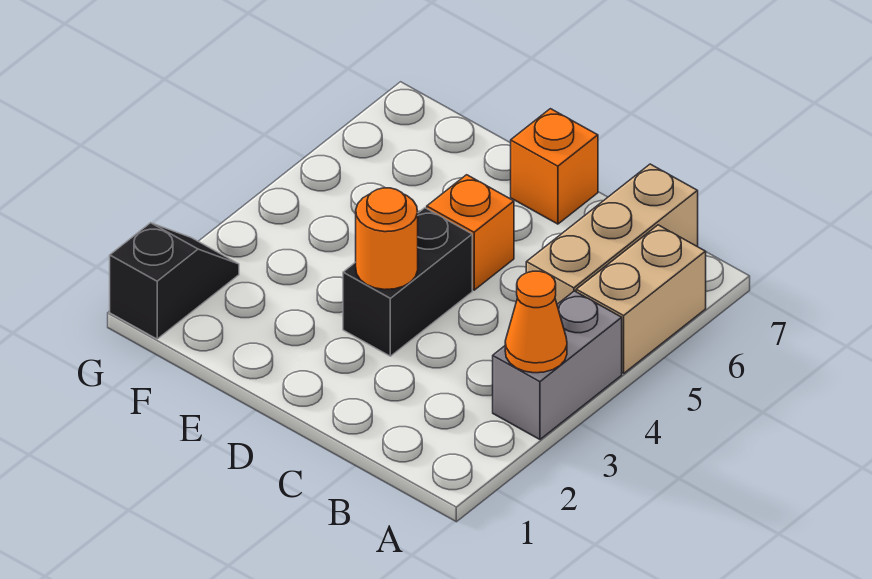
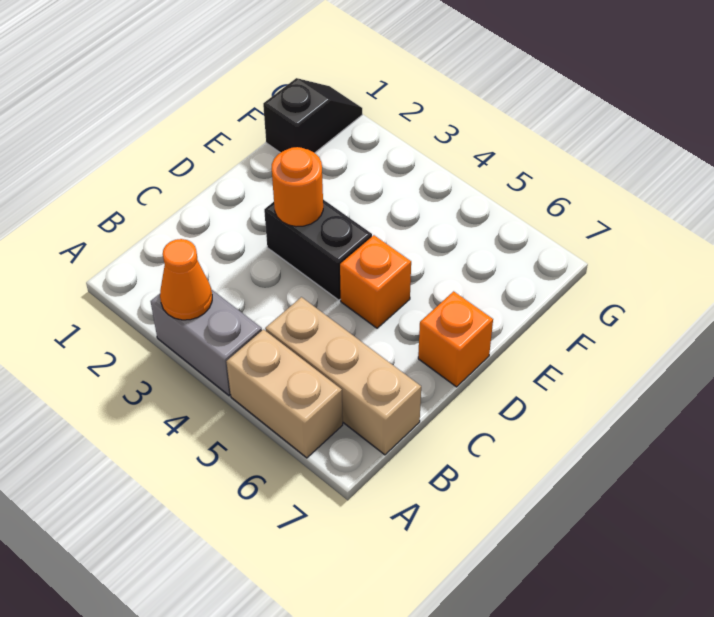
black slope G1:G2 level 1 top 1 -> black slope F1:G1 level 1 top F

